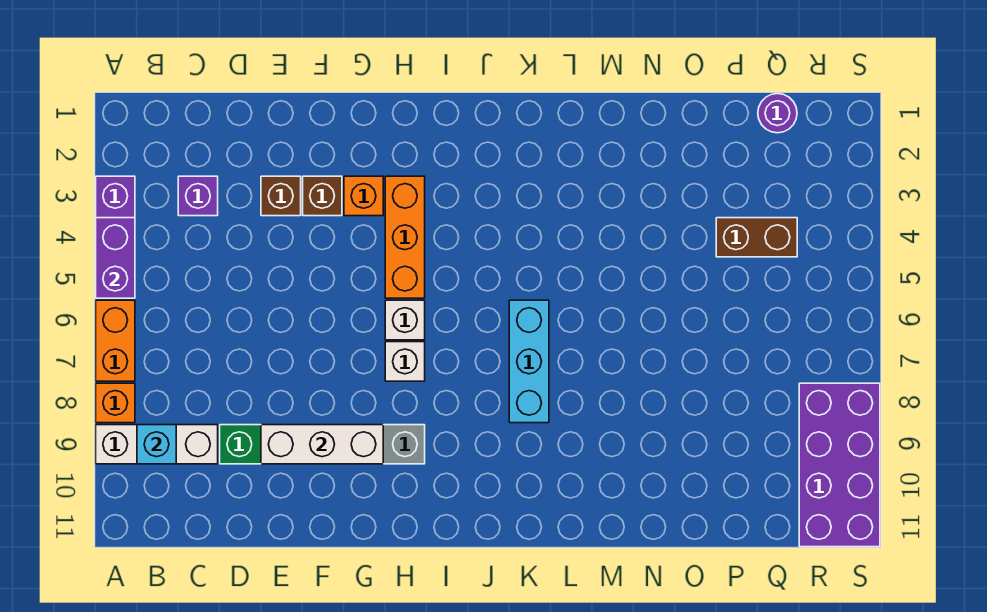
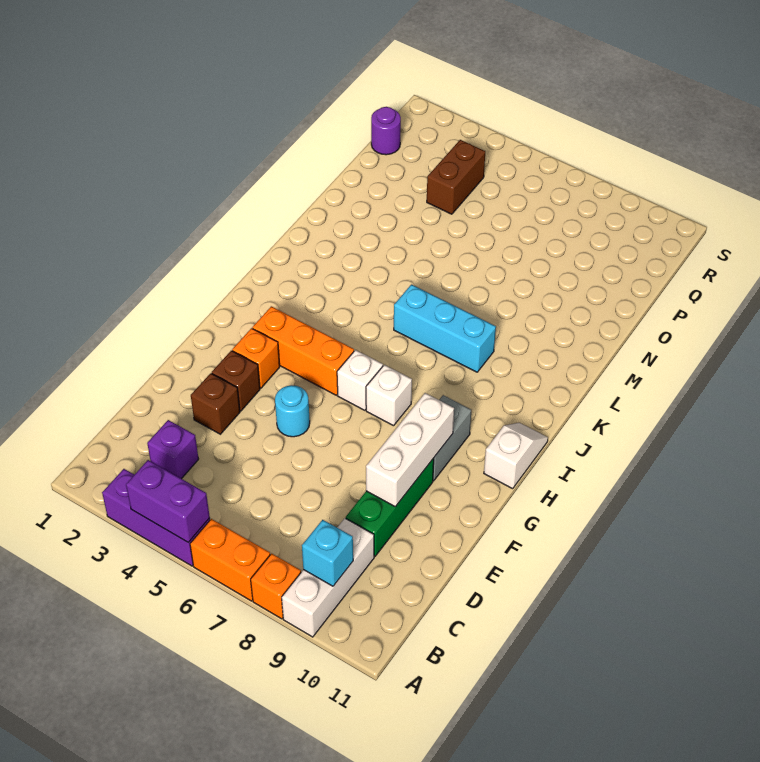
none -> cyan round brick F5 level 1
none -> white slope H11:I11 level 1 top H
purple brick R8:S11 level 1 -> none

